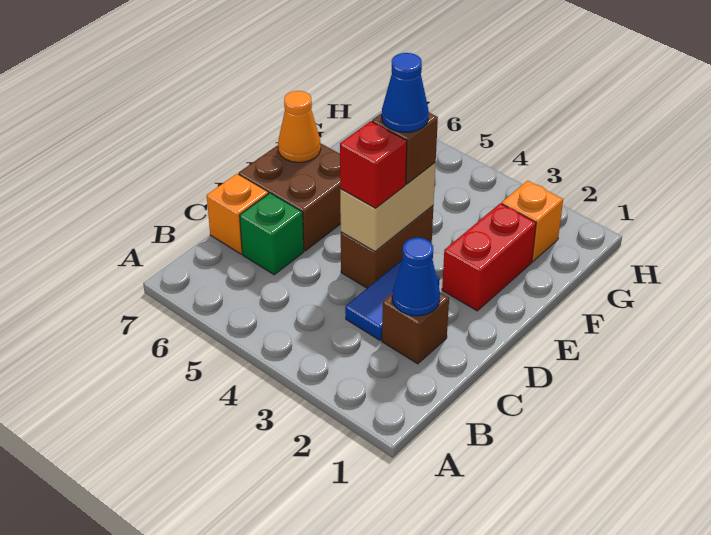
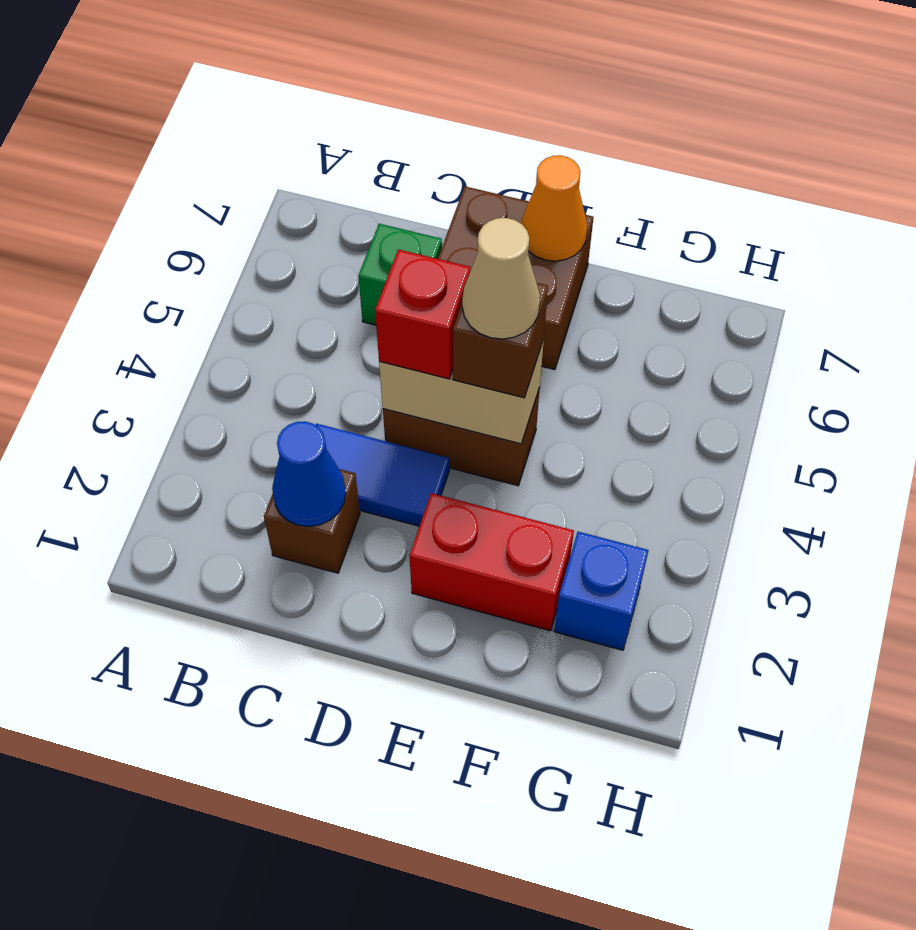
orange brick C7 level 1 -> none
blue cone E4 level 4 -> tan cone E4 level 4
orange brick G2 level 1 -> blue brick G2 level 1

